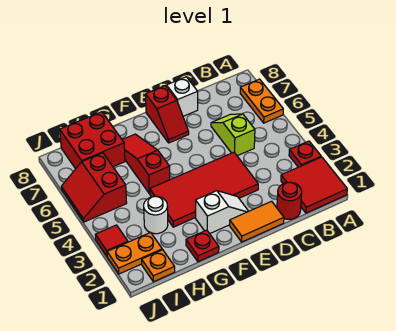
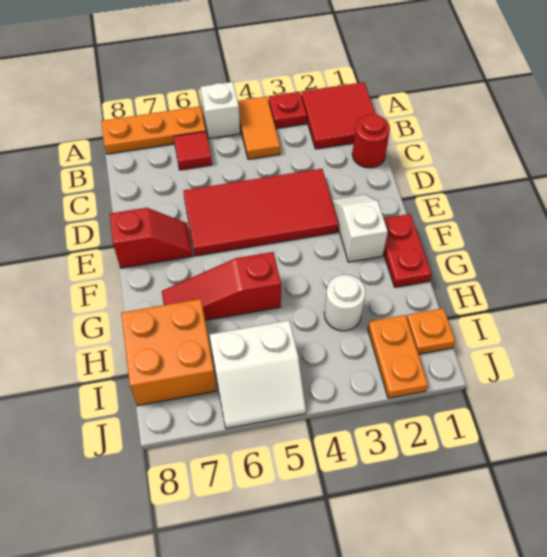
orange plate A6:A7 level 1 -> orange plate A6:A8 level 1
lime slope C5:C6 level 1 top 5 -> none
orange tile D1:E1 level 1 -> orange tile A4:B4 level 1
red tile D3:G4 level 1 -> red tile D3:E6 level 1
white brick D8 level 1 -> white brick A5 level 1
red plate G1 level 1 -> red plate F1:G1 level 1
red brick H7:I8 level 1 -> orange brick H7:I8 level 1
red slope I5:J6 level 1 top I -> white slope I5:J6 level 1 top I
red tile J3 level 1 -> red tile B6 level 1

